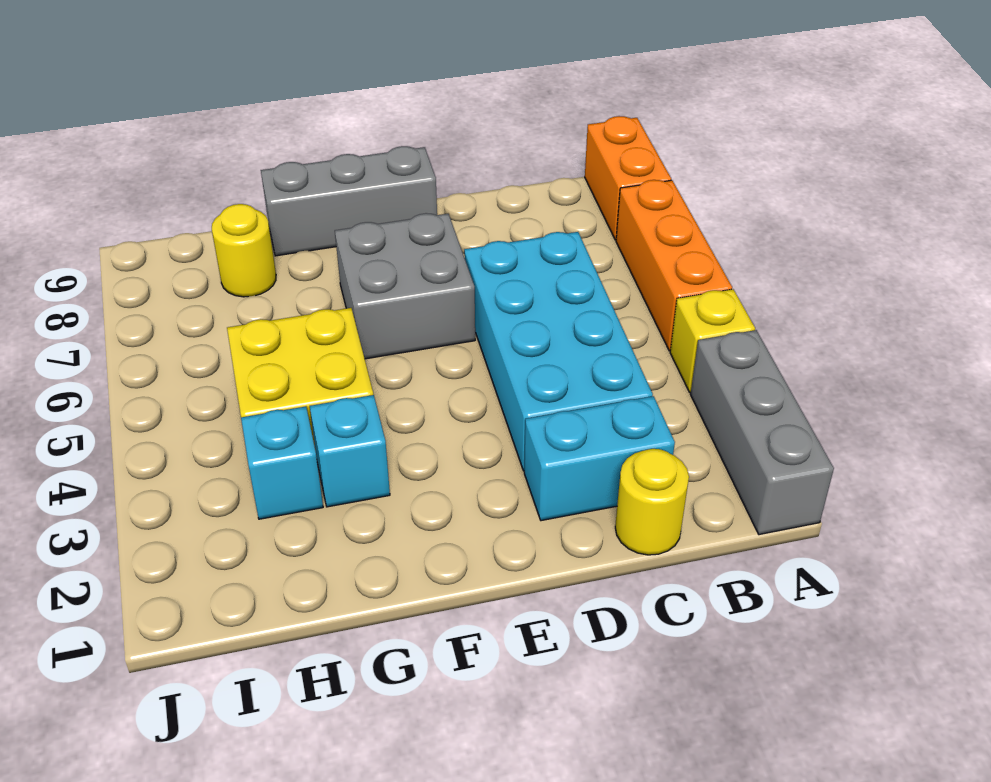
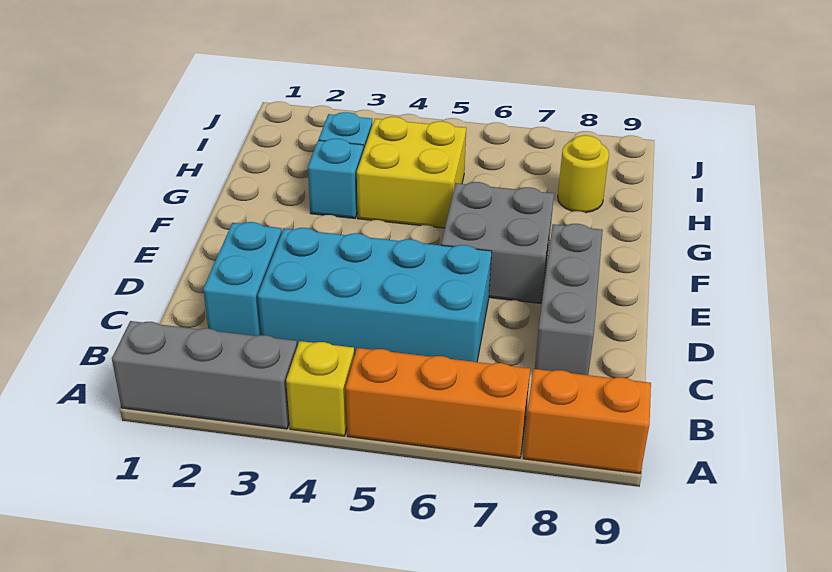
yellow round brick C1 level 1 -> none
grey brick E9:G9 level 1 -> grey brick C8:E8 level 1

